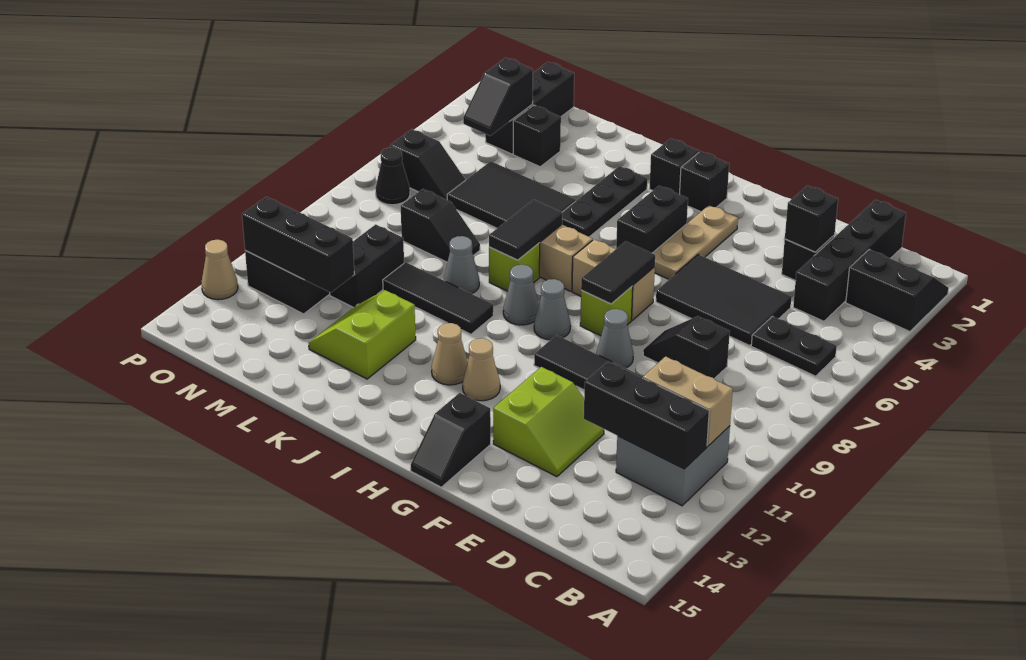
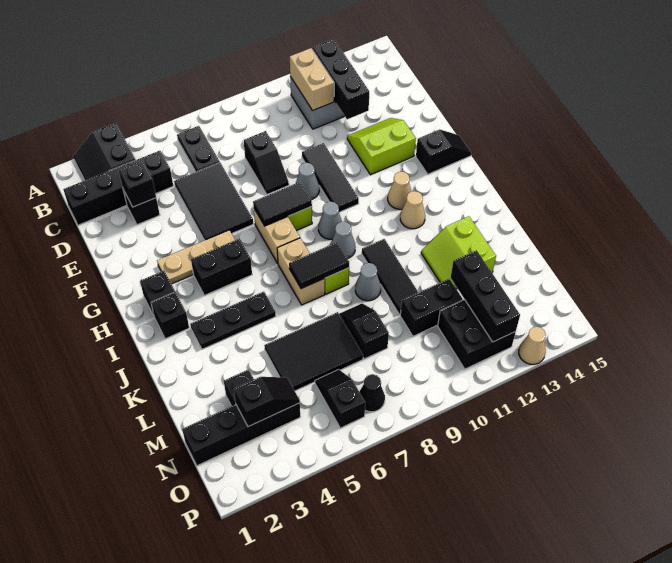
black tile K5:M6 level 1 -> black tile L5:M7 level 1
lime slope K12:L13 level 1 top K -> lime slope K12:L13 level 1 top 13
black brick N1:N3 level 1 -> black brick N1:N4 level 1

